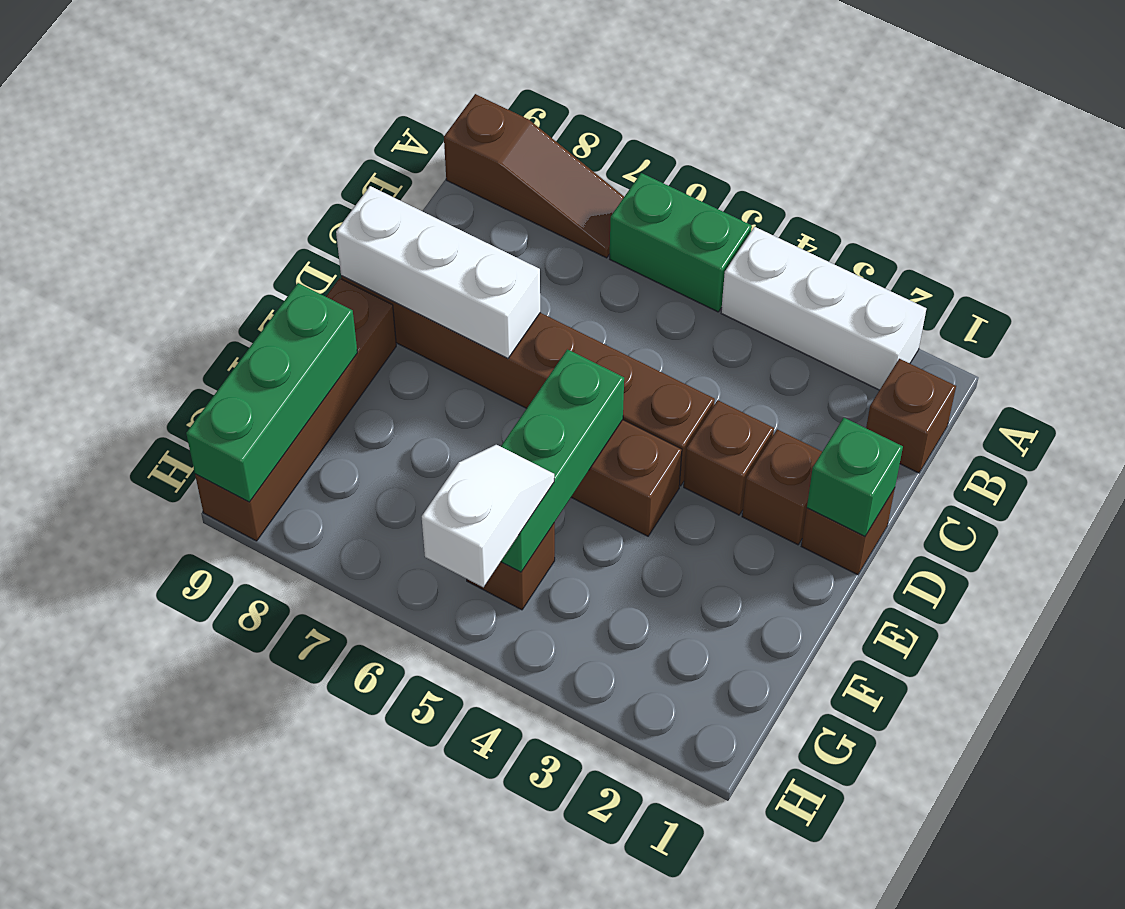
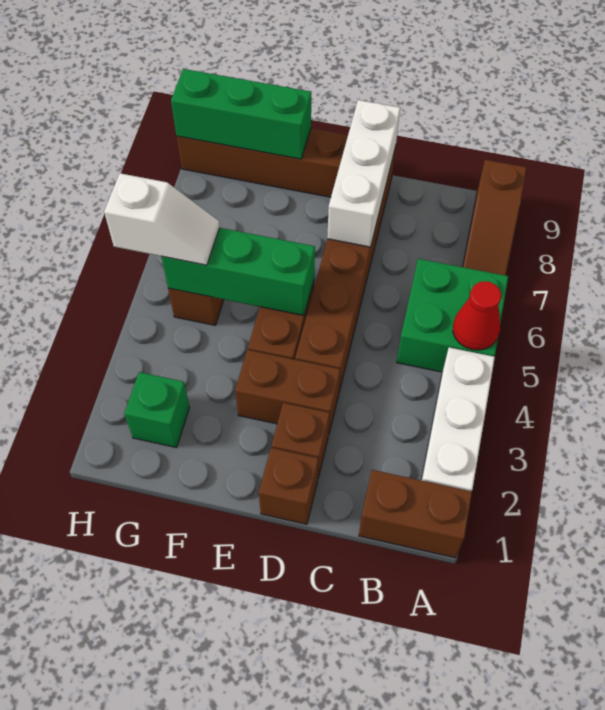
green brick A5:A6 level 1 -> green brick A5:B6 level 1
none -> red cone A5 level 2
brown brick B1 level 1 -> brown brick A1:B1 level 1
green brick D1 level 2 -> green brick G2 level 1
brown brick D3 level 1 -> brown brick D3:E3 level 1

